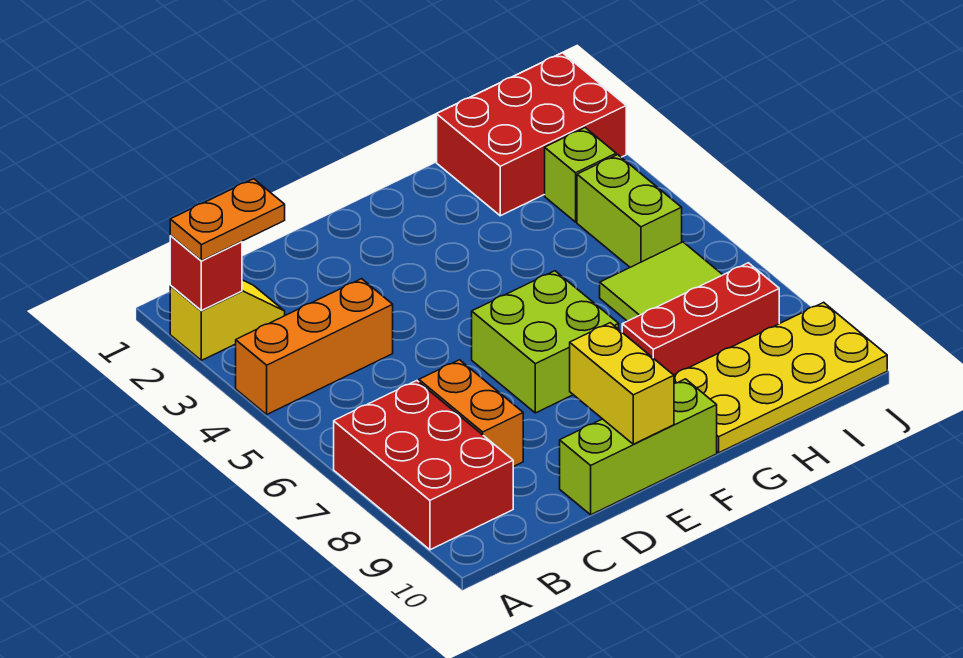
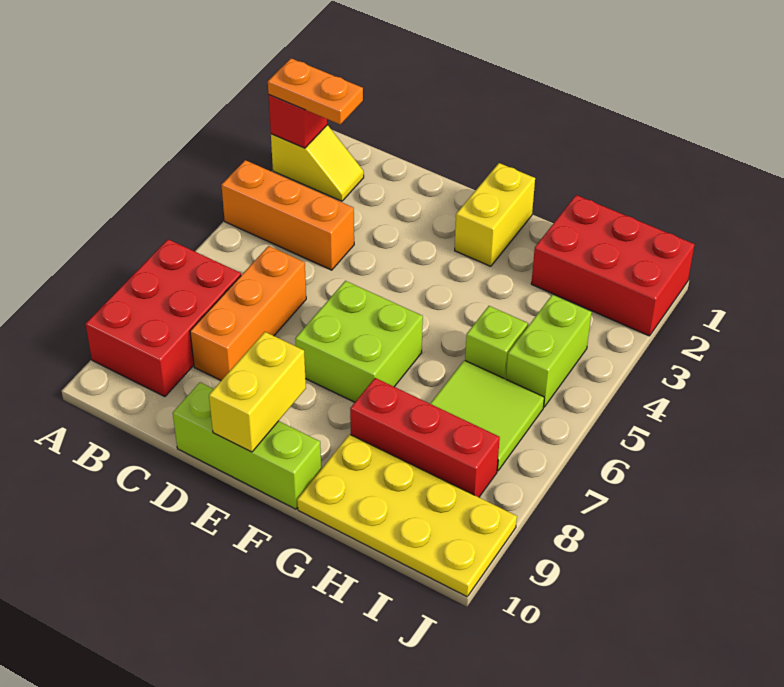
orange brick C7:C8 level 1 -> orange brick C6:C8 level 1
none -> yellow brick F1:F2 level 1
lime brick I3 level 1 -> lime brick H5 level 1

